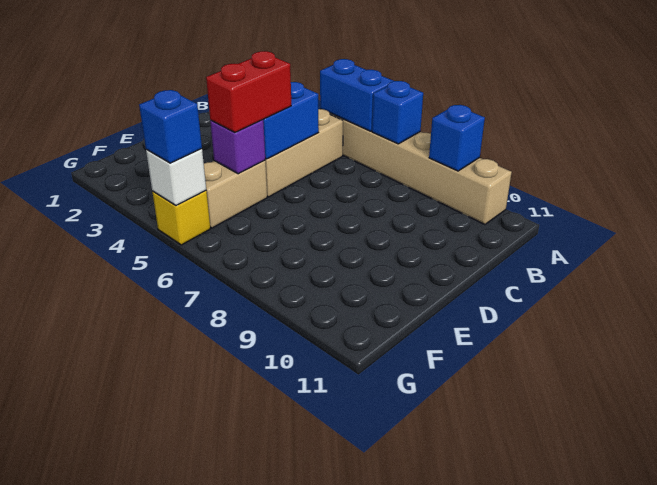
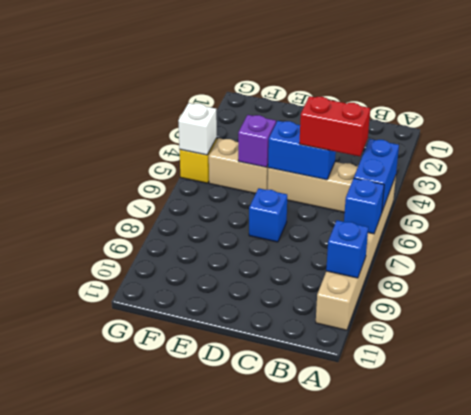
red brick D5:E5 level 3 -> red brick B5:C5 level 3
blue brick G5 level 3 -> blue brick D7 level 1

